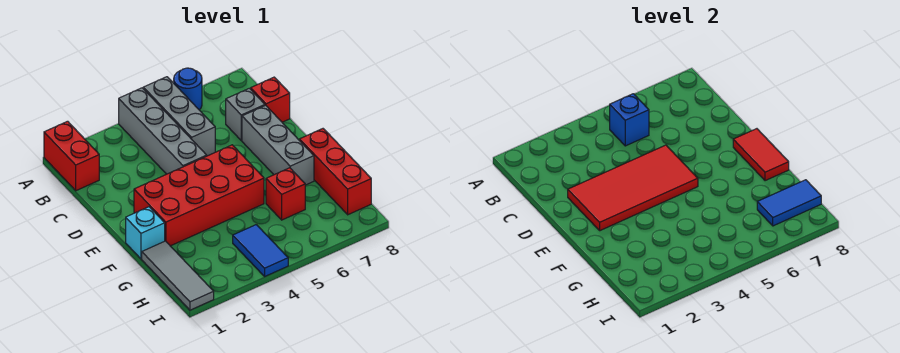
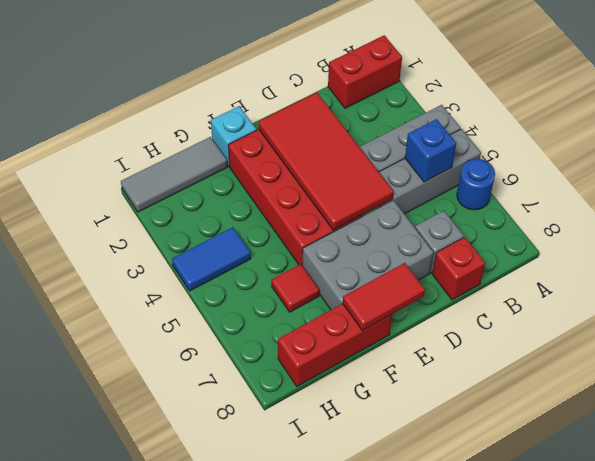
grey brick D7:F7 level 1 -> grey brick D6:F7 level 1
red brick G6 level 1 -> red tile G6 level 1
blue tile H7:H8 level 2 -> none

